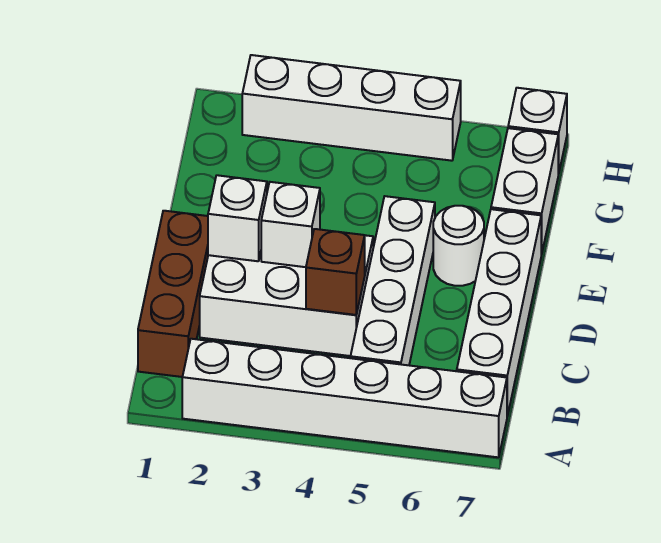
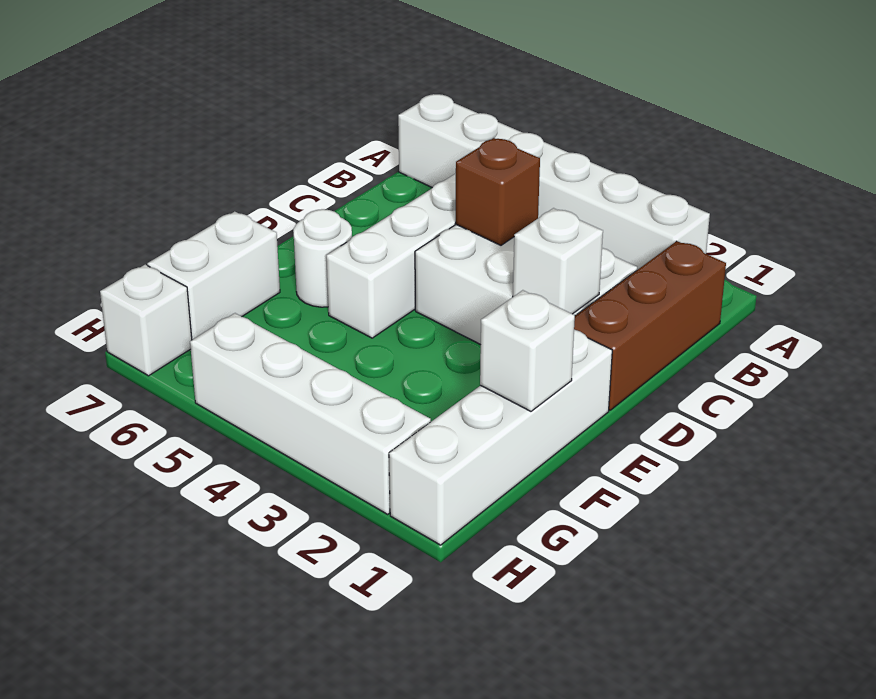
white brick B7:E7 level 1 -> white brick E1:H1 level 1
white brick D3 level 2 -> white brick F1 level 2

